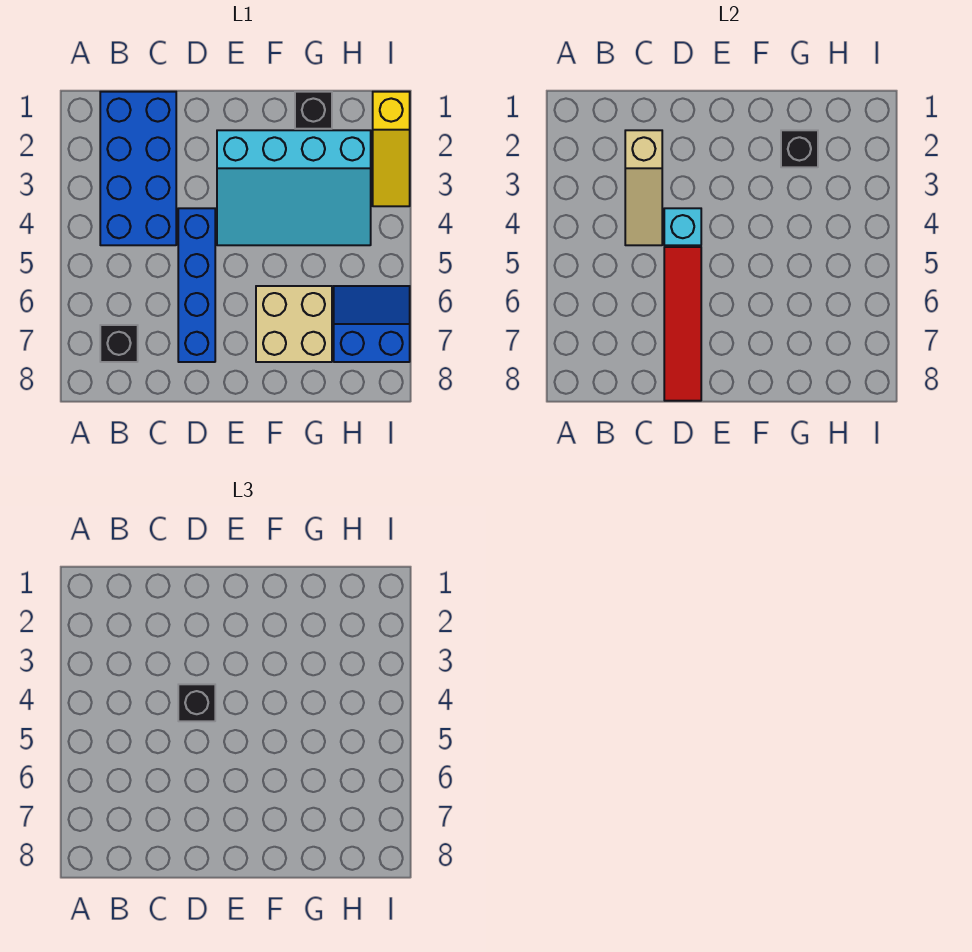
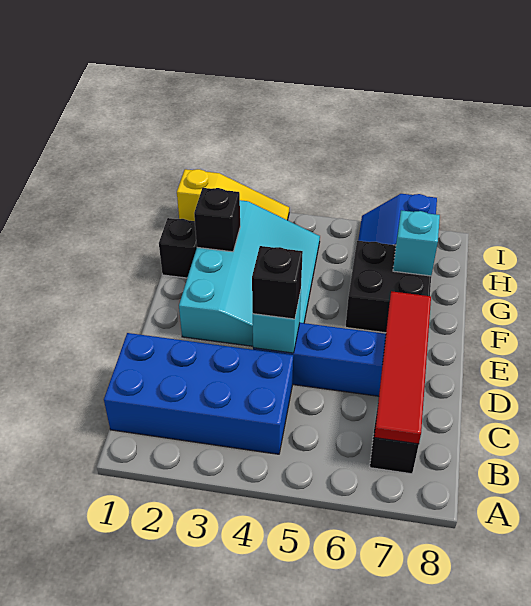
tan slope C2:C4 level 2 top 2 -> none
red tile D5:D8 level 2 -> red tile B7:E7 level 2
tan brick F6:G7 level 1 -> black brick F6:G7 level 1
none -> cyan brick G7 level 2

